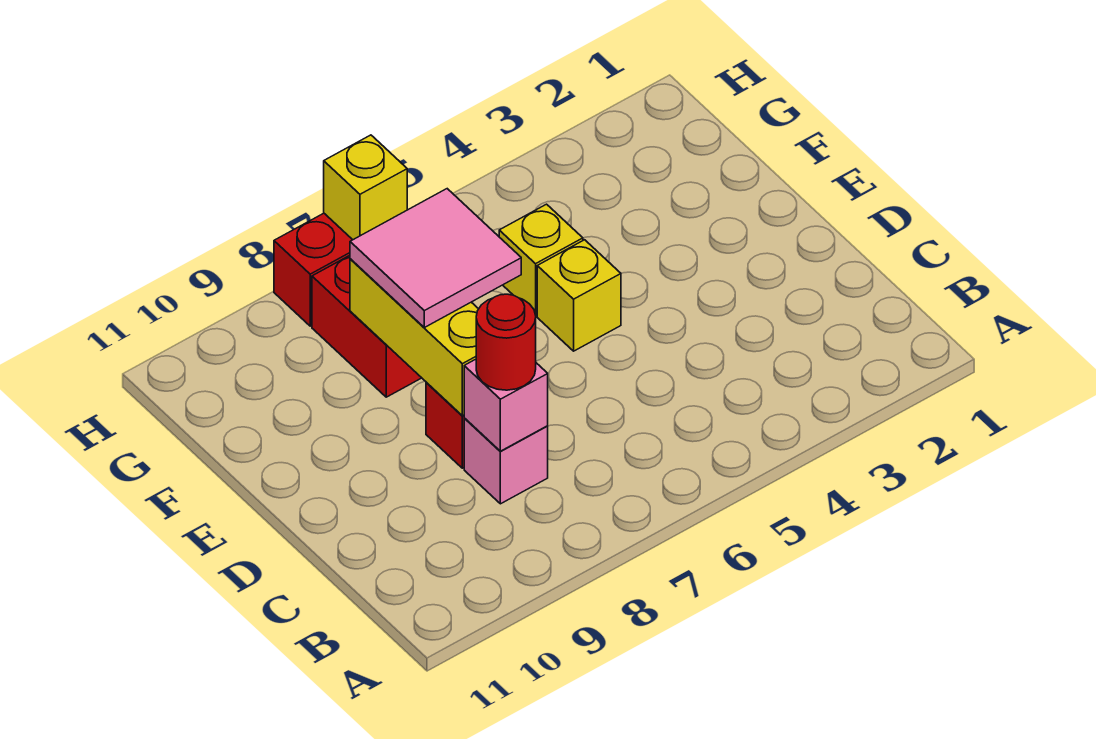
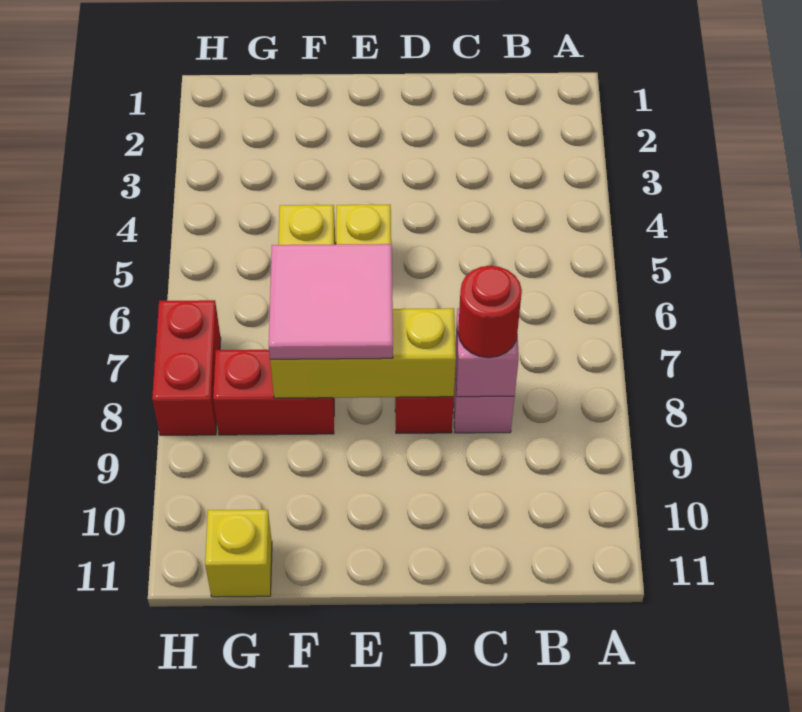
yellow brick H7 level 2 -> yellow brick G11 level 1

